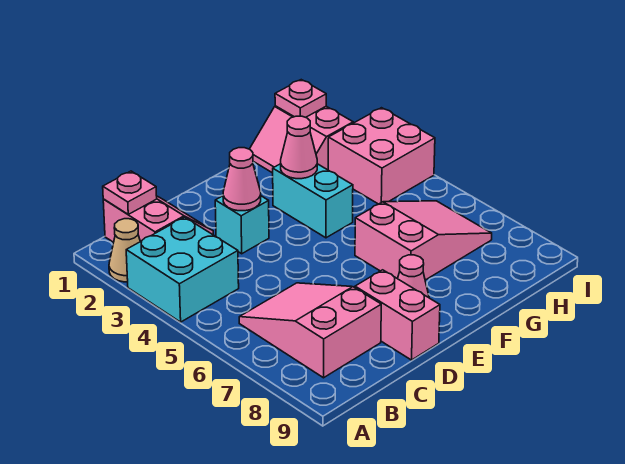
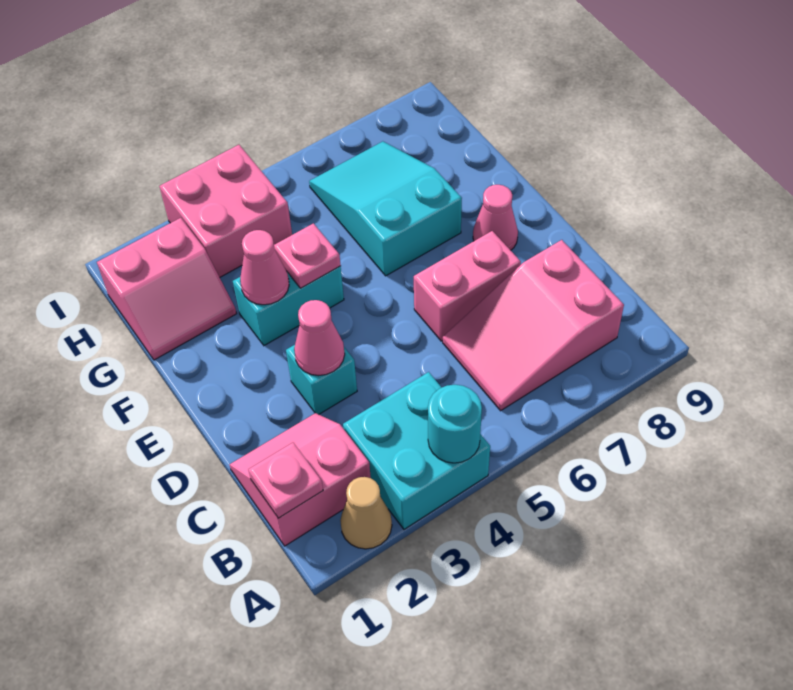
none -> cyan round brick A4 level 2
pink brick D8:D9 level 1 -> pink brick D6:D7 level 1
pink slope F6:H7 level 1 top F -> cyan slope F6:H7 level 1 top F
pink plate H1 level 2 -> pink plate F4 level 2

